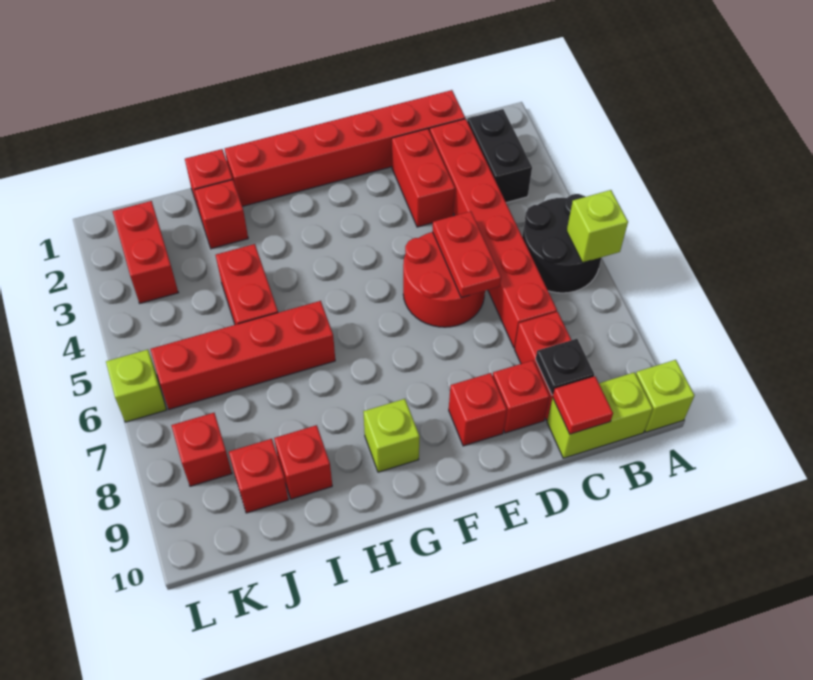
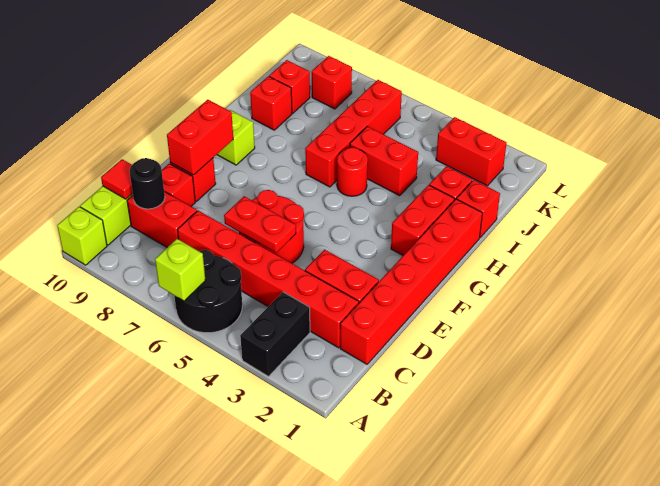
black brick B2:B3 level 1 -> black brick A3:B3 level 1
black plate C9 level 2 -> black round brick C9 level 2
none -> red brick E9:F9 level 2
none -> red brick G2:H2 level 1
none -> red round brick H5 level 1
lime brick L6 level 1 -> none

